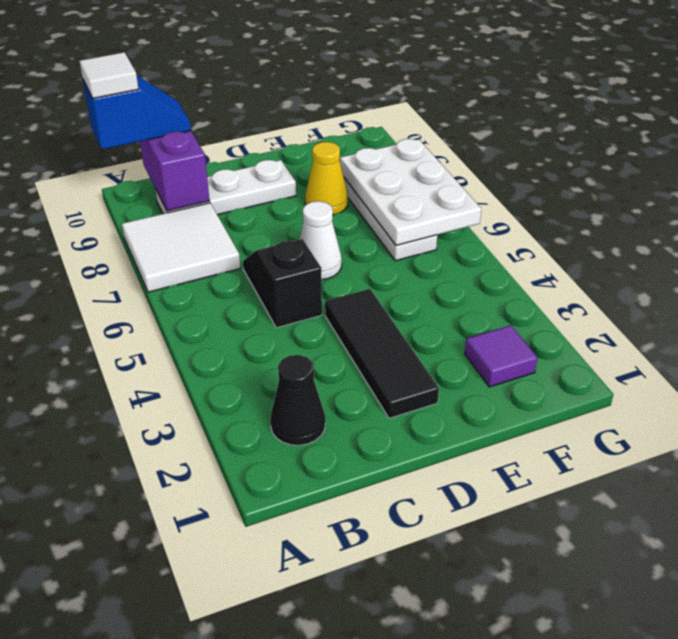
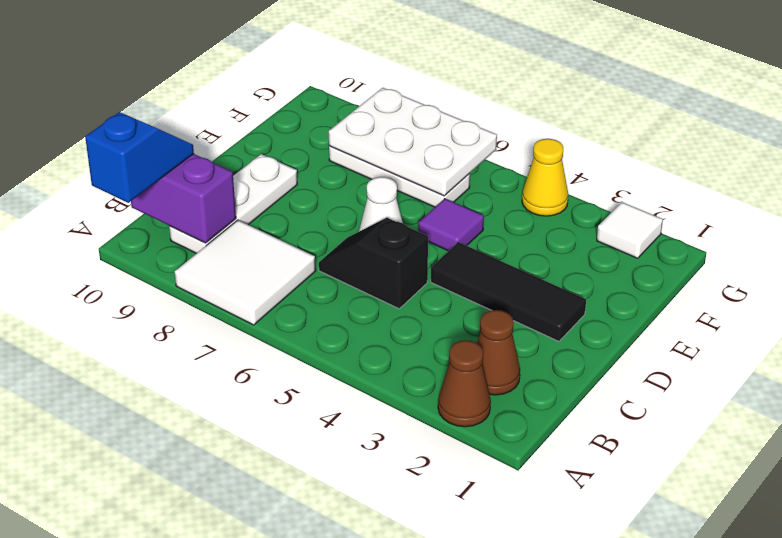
none -> brown cone A2 level 1
white tile A10 level 4 -> white tile G2 level 1
black cone B2 level 1 -> brown cone B2 level 1
yellow cone E8 level 1 -> yellow cone G4 level 1
purple tile F2 level 1 -> purple tile E5 level 1

